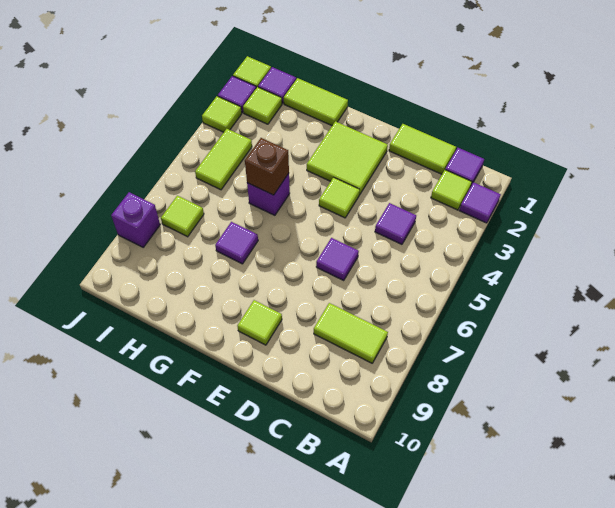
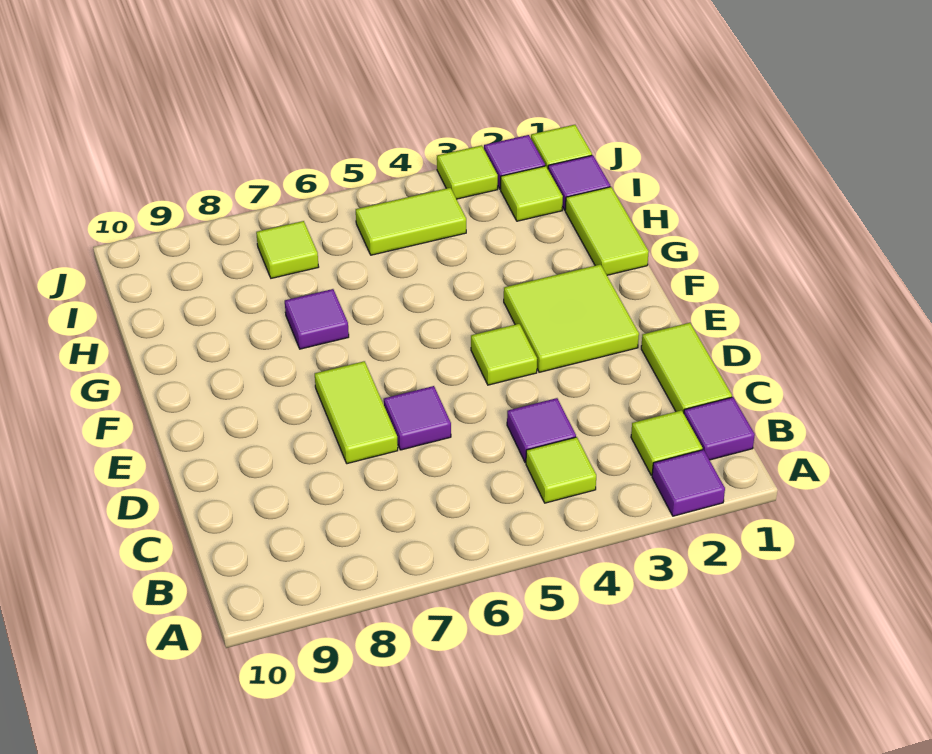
lime tile B8:C8 level 1 -> lime tile D7:E7 level 1
lime tile E9 level 1 -> lime tile B4 level 1
purple brick G5 level 1 -> none
brown brick G5 level 2 -> none
purple brick J8 level 1 -> none

